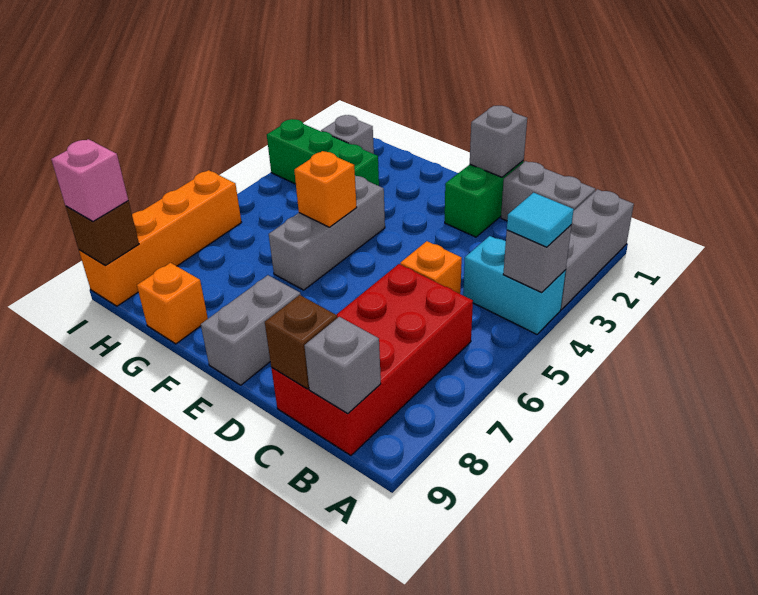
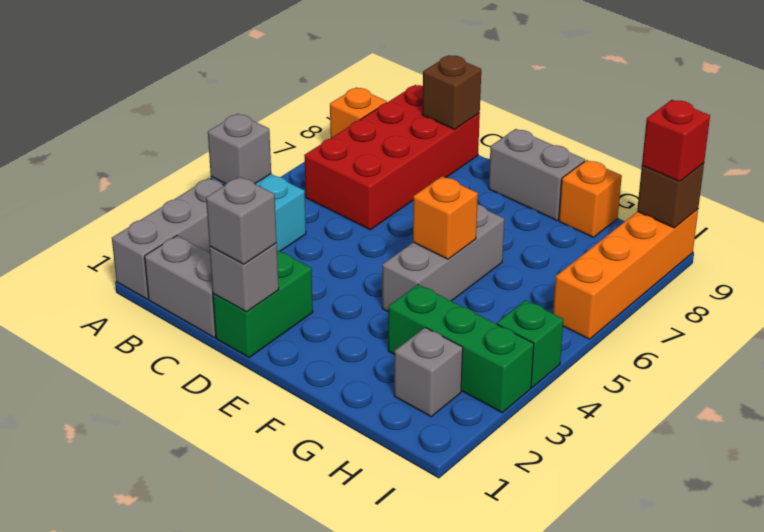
cyan tile A4 level 3 -> none
grey brick B9 level 2 -> grey brick D1 level 3
orange brick C5 level 1 -> orange brick A8 level 1
grey brick E8:E9 level 1 -> grey brick E9:F9 level 1
none -> green brick I4 level 1
pink brick I9 level 3 -> red brick I9 level 3

